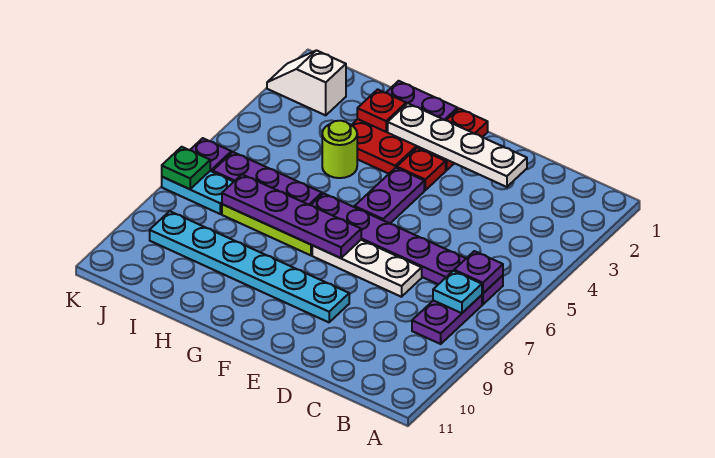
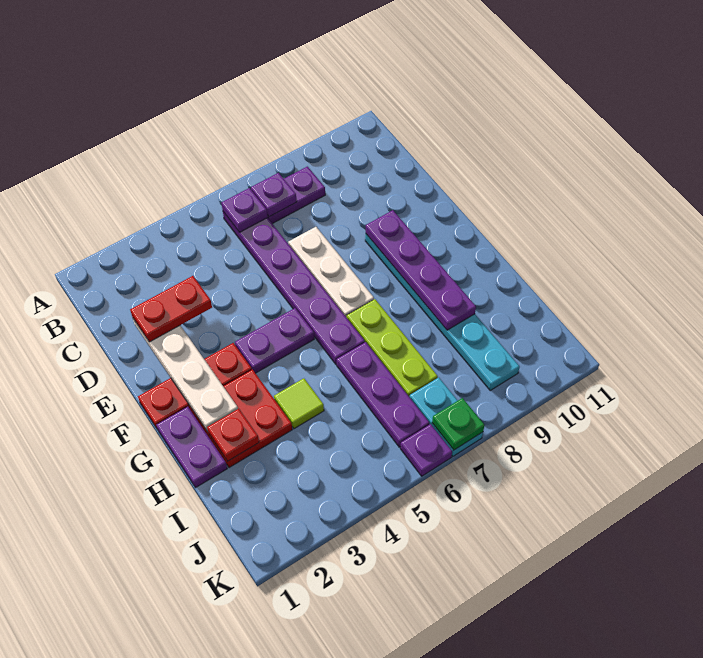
cyan plate B7 level 2 -> purple plate B7 level 2
none -> red plate D2:D3 level 3
purple plate F7:I7 level 2 -> purple plate E9:H9 level 2
lime round brick H4 level 1 -> lime tile H4 level 1
white slope J2:K2 level 1 top J -> none

